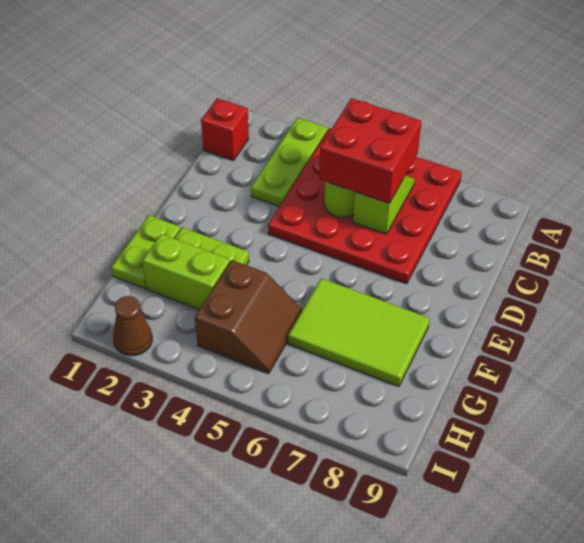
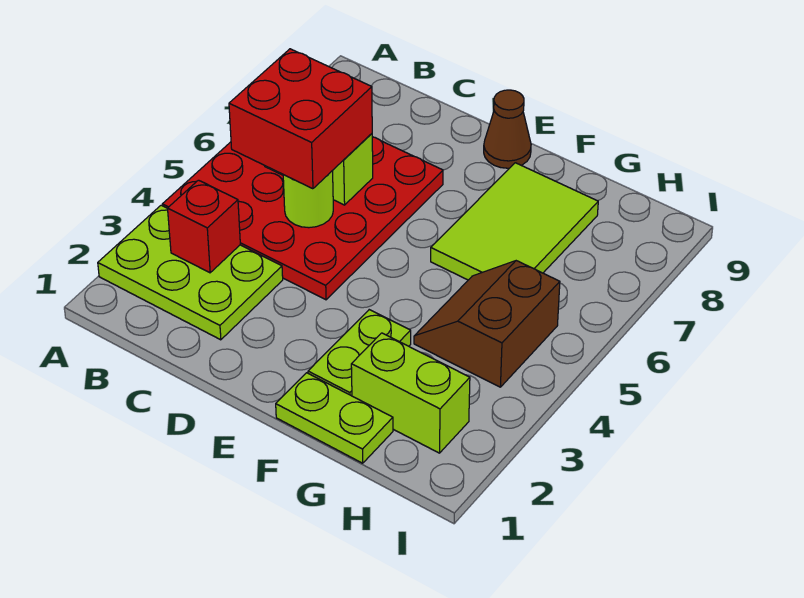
lime plate A3:C3 level 1 -> lime plate A2:C3 level 1
red brick B1 level 1 -> red brick B3 level 2
lime brick G2:G3 level 1 -> lime brick G2:H2 level 1
brown slope G4:H5 level 1 top 4 -> brown slope G4:H5 level 1 top H
brown cone I2 level 1 -> brown cone E9 level 1

